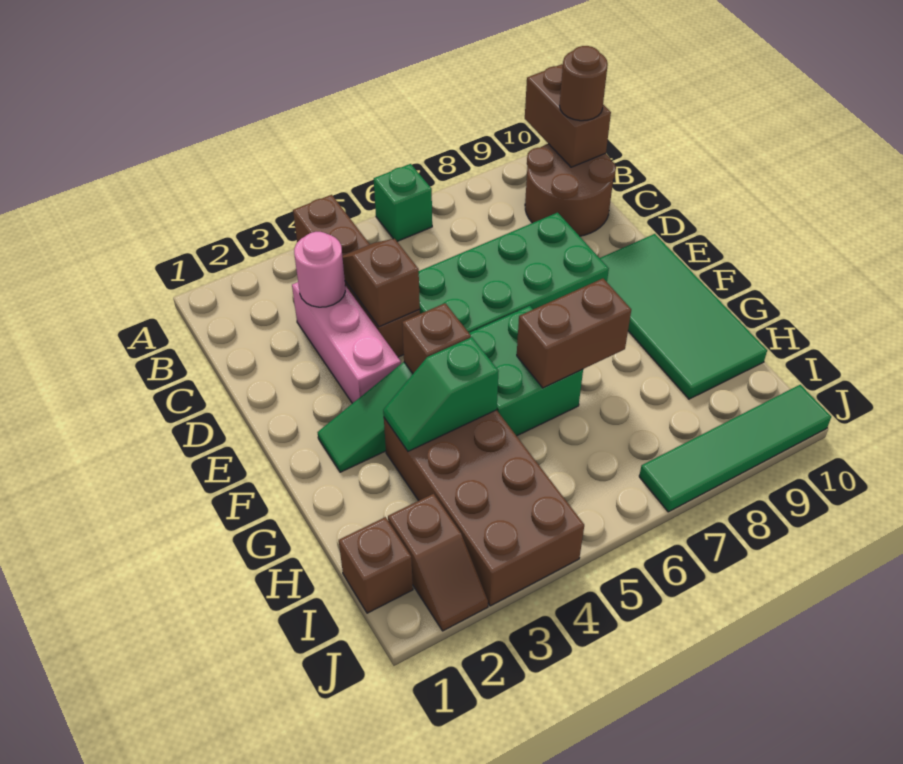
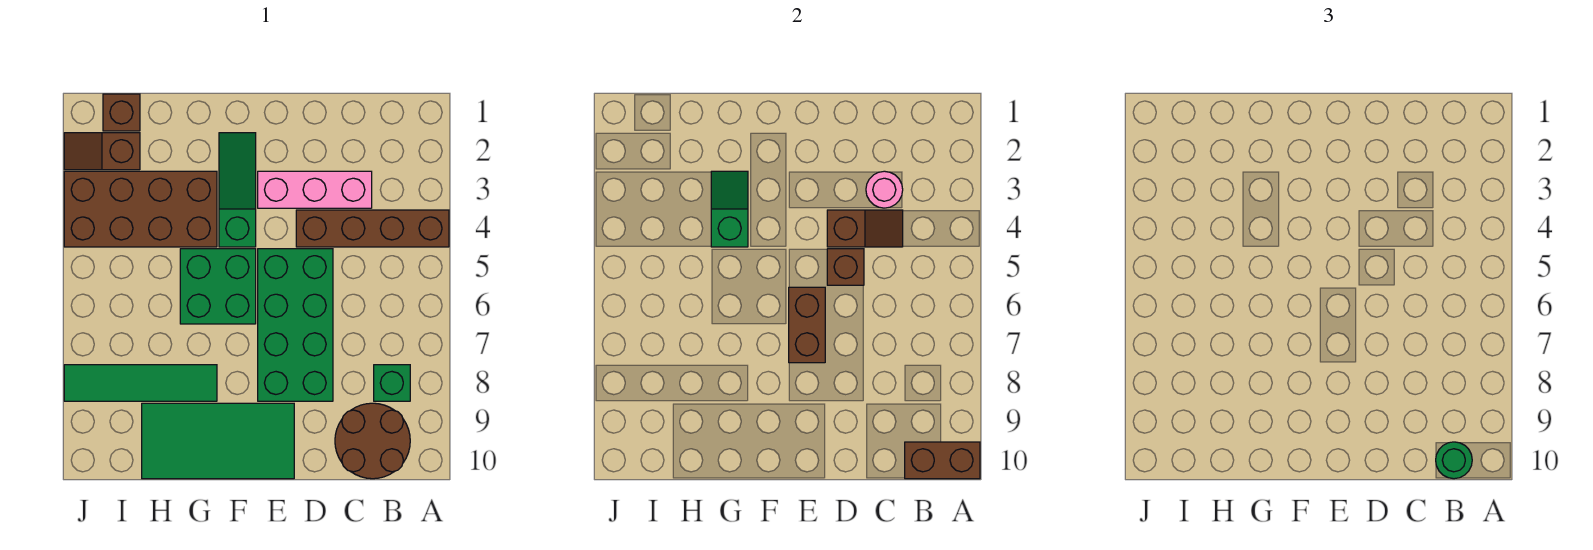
green brick A6 level 1 -> green brick B8 level 1
brown round brick B10 level 3 -> green round brick B10 level 3
brown brick F4 level 2 -> brown brick D5 level 2
brown brick G6:G7 level 2 -> brown brick E6:E7 level 2
green tile J7:J10 level 1 -> green tile G8:J8 level 1

